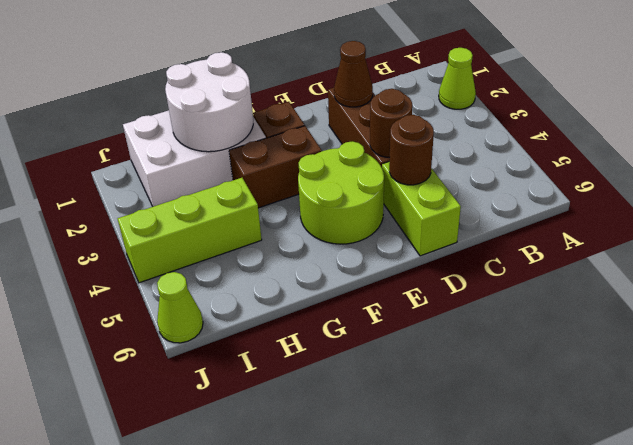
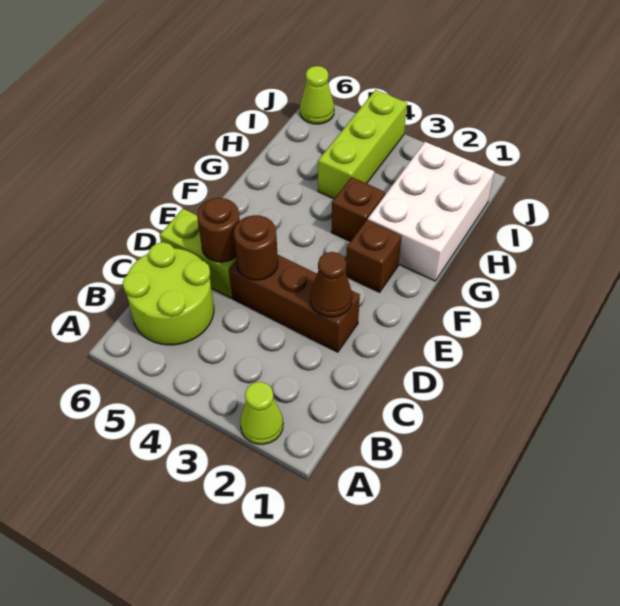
lime round brick E4:F5 level 1 -> lime round brick B5:C6 level 1
brown brick F3:G3 level 1 -> brown brick G3 level 1
white round brick G1:H2 level 2 -> none

